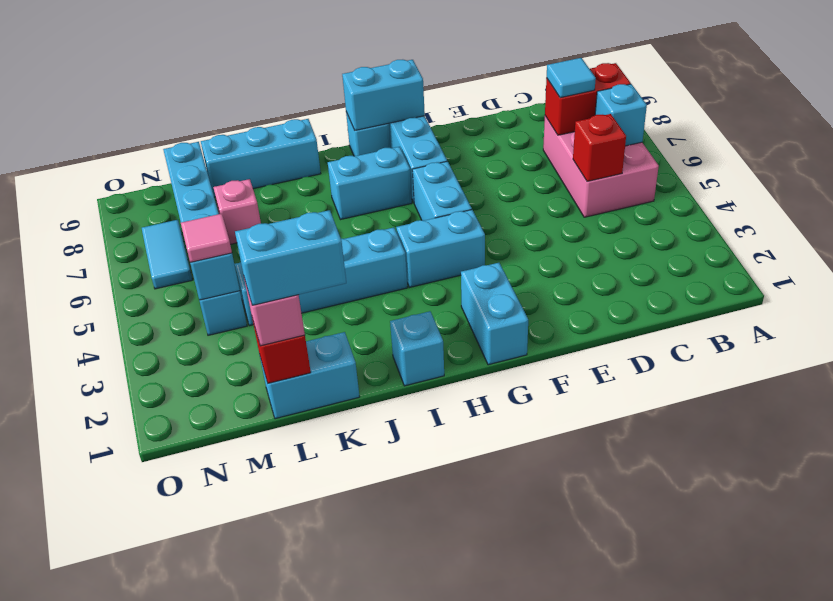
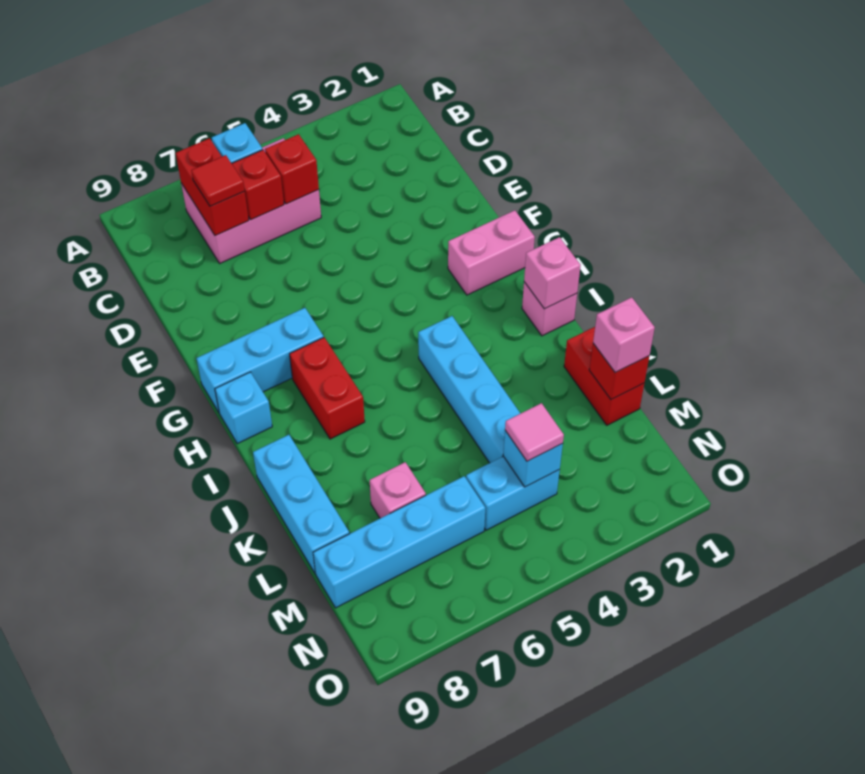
none -> red brick C6 level 2
cyan tile C7 level 3 -> red tile C7 level 3
cyan brick G1:G2 level 1 -> pink brick G1:G2 level 1
cyan brick G4:H4 level 1 -> none
cyan brick G5:G6 level 1 -> none
cyan brick G9:H9 level 2 -> none
cyan brick H7:I7 level 1 -> red brick H7:I7 level 1
cyan brick I1 level 1 -> pink brick I1 level 1
none -> pink brick I1 level 2
cyan brick K1:L1 level 1 -> red brick K1:L1 level 1
cyan brick K1:L1 level 4 -> none
cyan tile N6:N7 level 1 -> none

